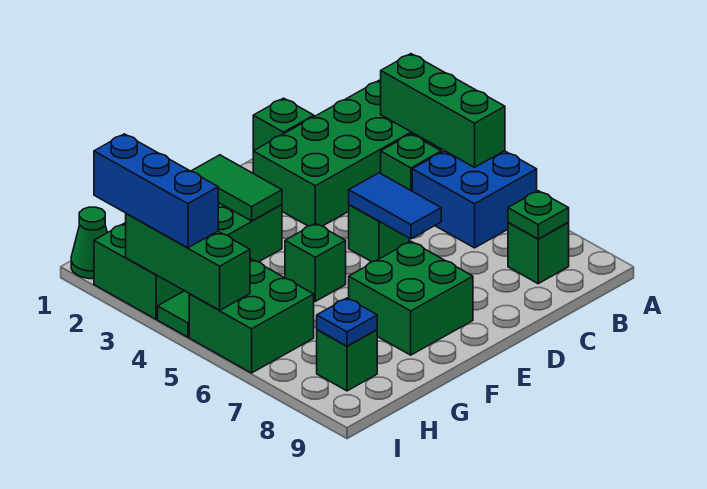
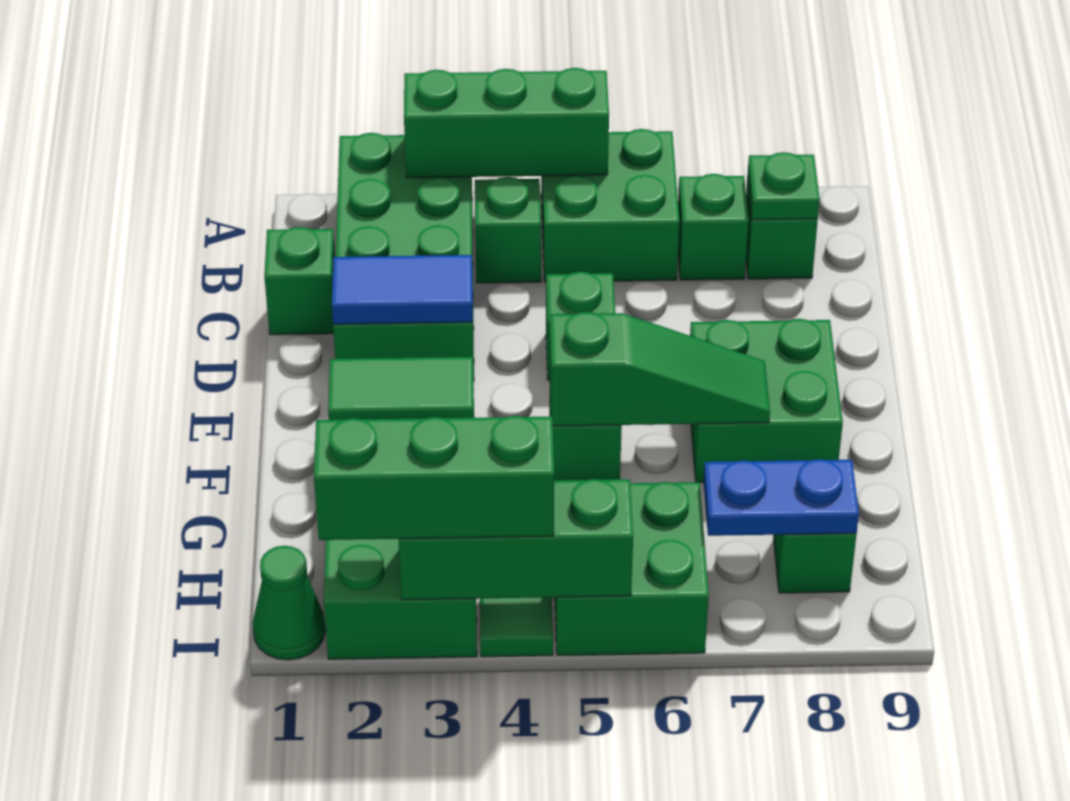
blue brick A5:B6 level 1 -> green brick A5:B6 level 1
none -> green brick B7 level 1
blue tile D5:D6 level 2 -> blue tile D2:D3 level 2
none -> green slope F5:F7 level 2 top 5
blue plate H8 level 2 -> blue plate H7:H8 level 2
blue brick I2:I4 level 3 -> green brick I2:I4 level 3

